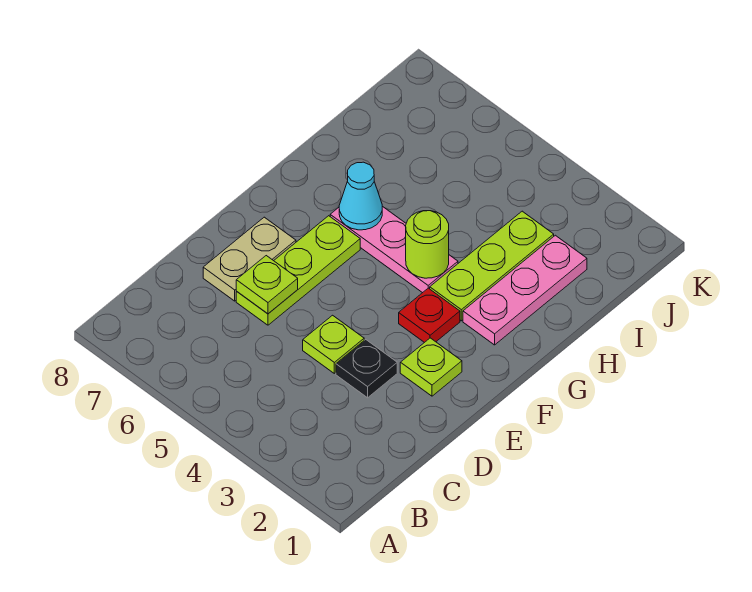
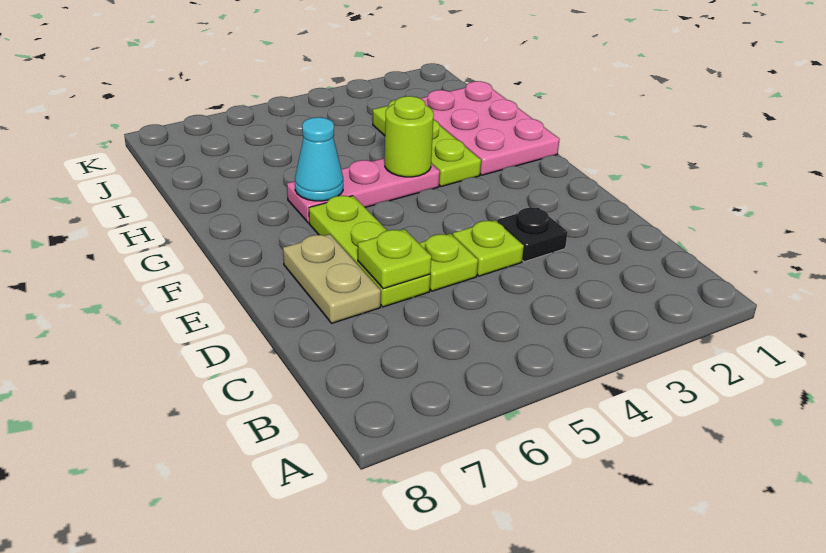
lime plate E2 level 1 -> lime plate D5 level 1
red plate F3 level 1 -> none
pink plate G2:I2 level 1 -> pink plate G1:I2 level 1

